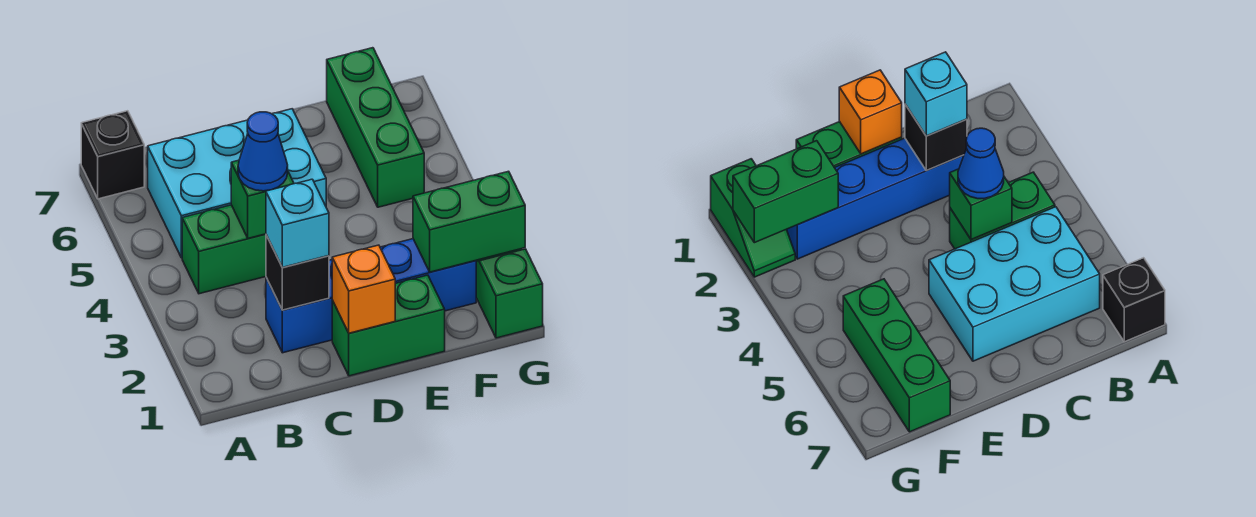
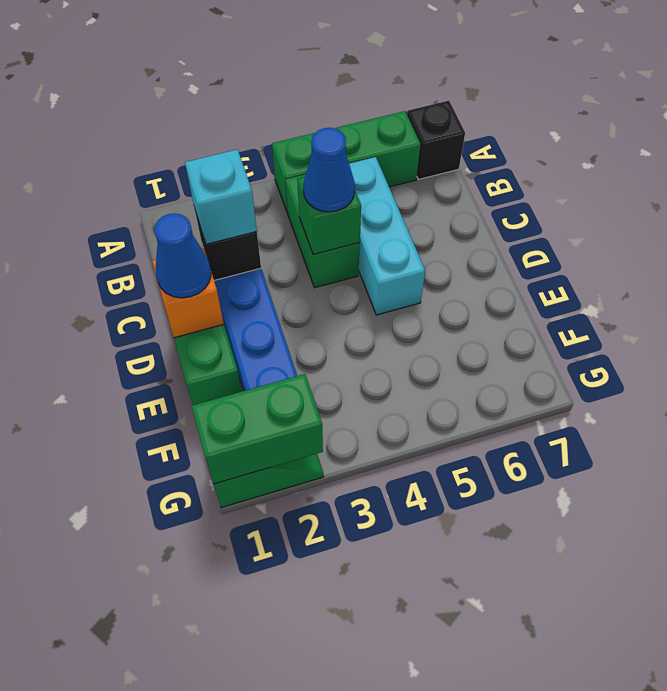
cyan brick B5:D6 level 1 -> cyan brick B5:D5 level 1
none -> blue cone D1 level 3
green brick F2:G2 level 2 -> green brick G1:G2 level 2
green brick F5:F7 level 1 -> green brick A4:A6 level 1

